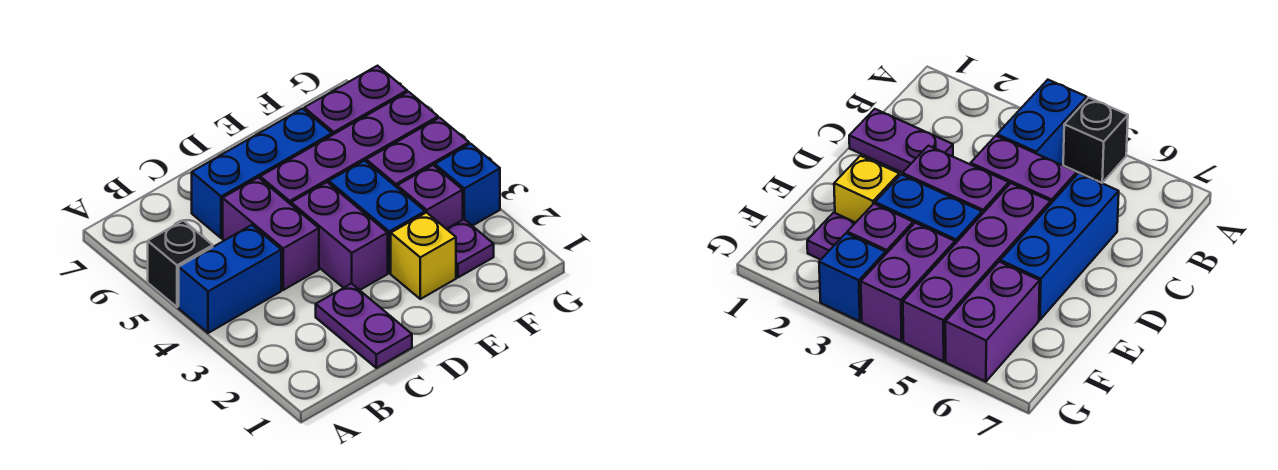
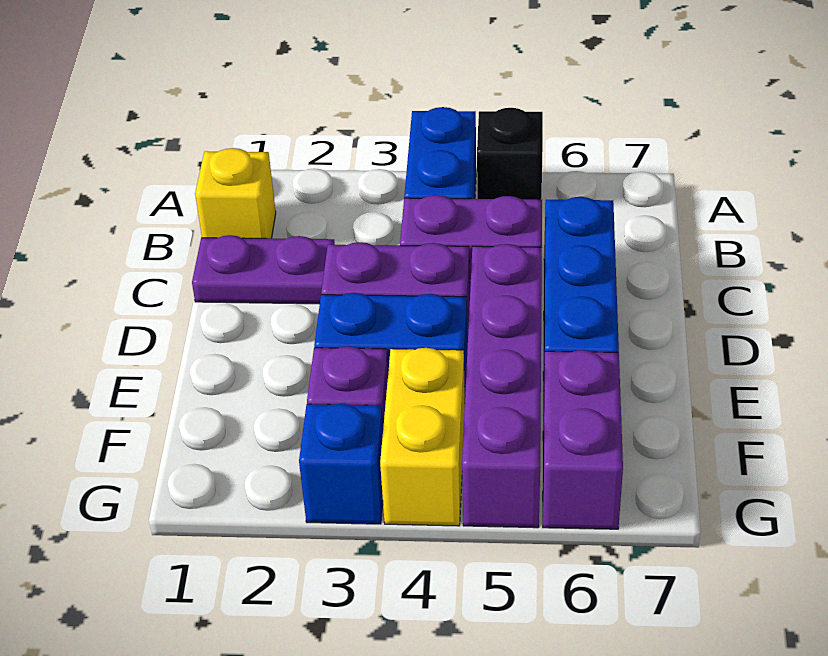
yellow brick E2 level 1 -> yellow brick B1 level 1
purple plate F2 level 1 -> none
purple brick F4:G4 level 1 -> yellow brick F4:G4 level 1

